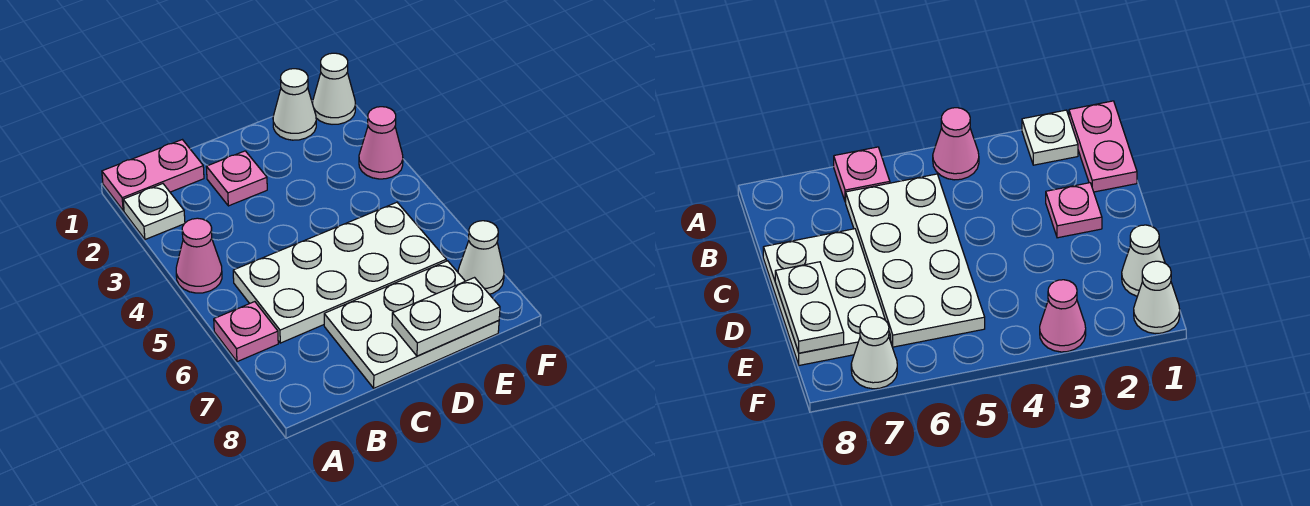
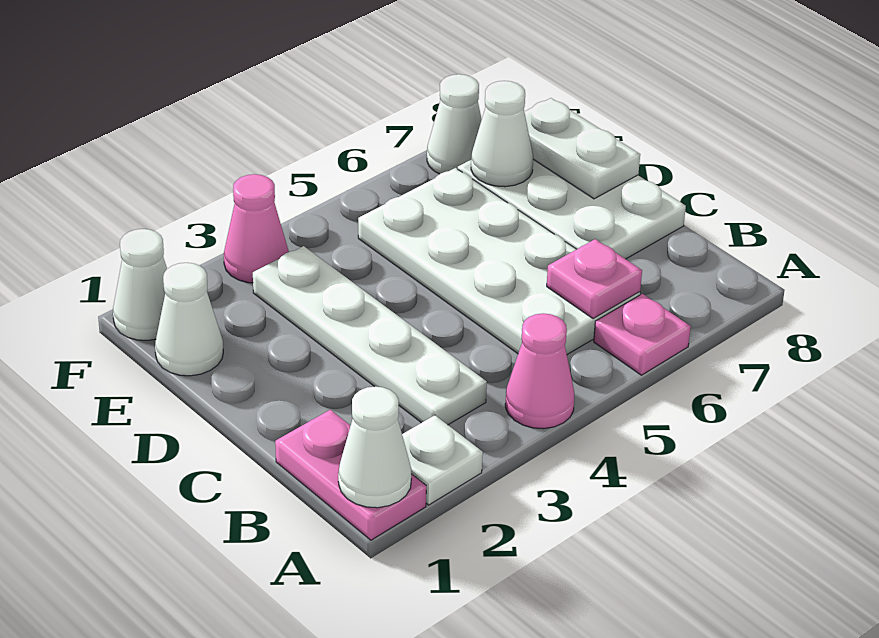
none -> white cone A1 level 2
none -> white plate B3:E3 level 1
pink plate C2 level 1 -> pink plate B6 level 2
none -> white cone E7 level 2

